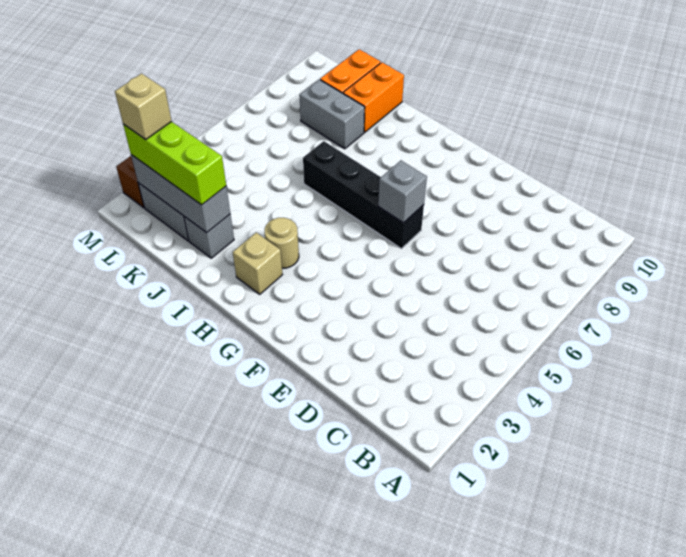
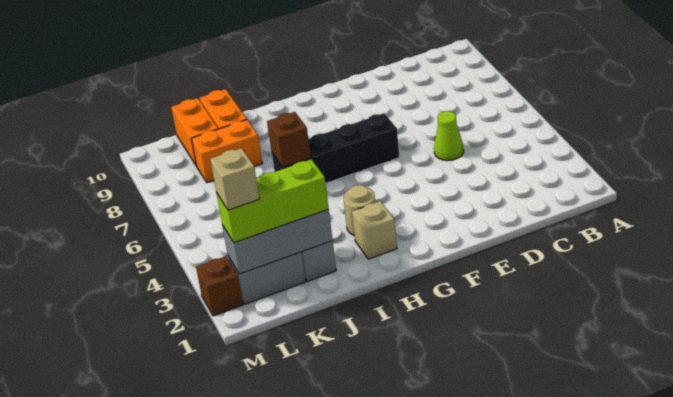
none -> lime cone D5 level 1
grey brick F6 level 2 -> none
none -> brown brick I6 level 2
grey brick J8:K8 level 1 -> orange brick J8:K8 level 1

